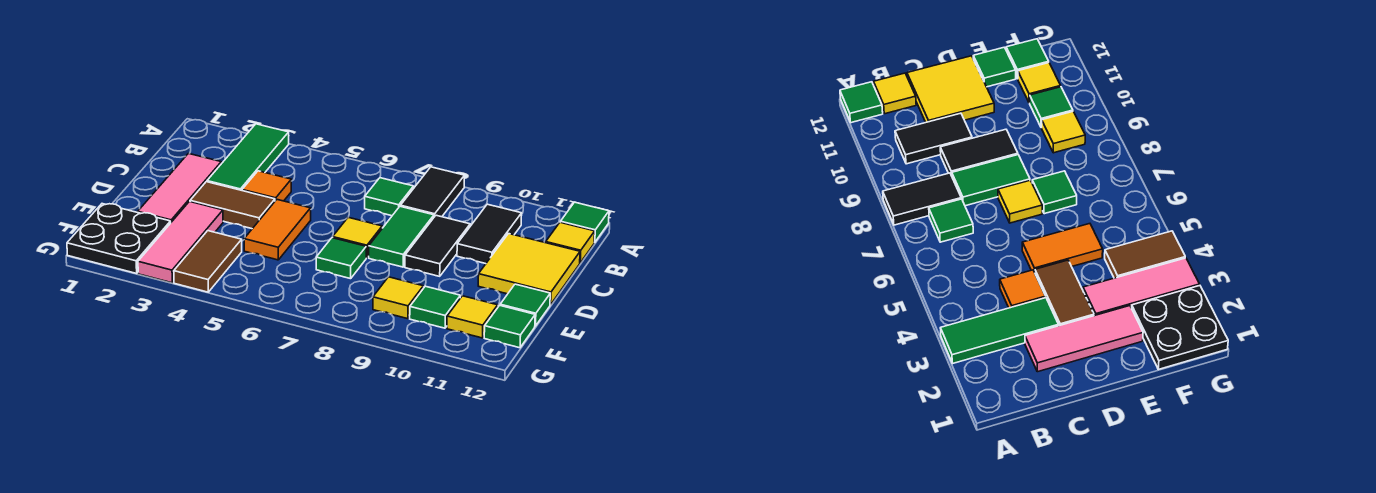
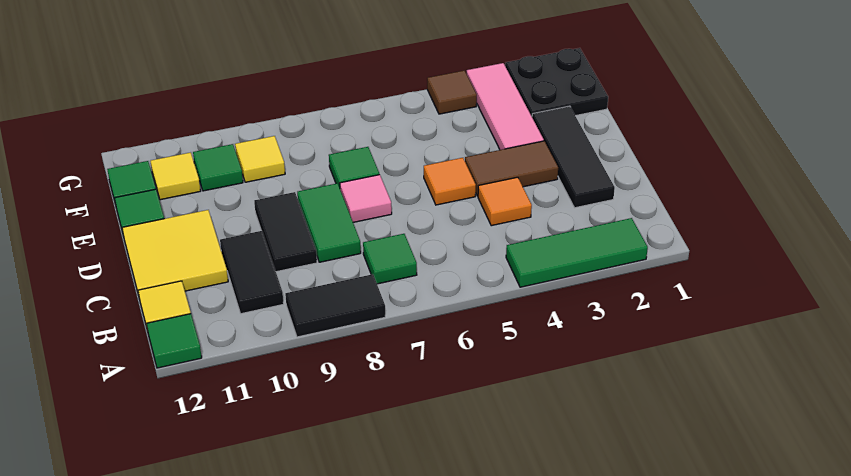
green tile A3:C3 level 1 -> green tile A2:A4 level 1
black tile A8:B8 level 1 -> black tile A8:A9 level 1
pink tile C2:E2 level 1 -> black tile C2:E2 level 1
orange tile D5:E5 level 1 -> orange tile D5 level 1
yellow tile D7 level 1 -> pink tile D7 level 1
brown tile F4:G4 level 1 -> brown tile G4 level 1

